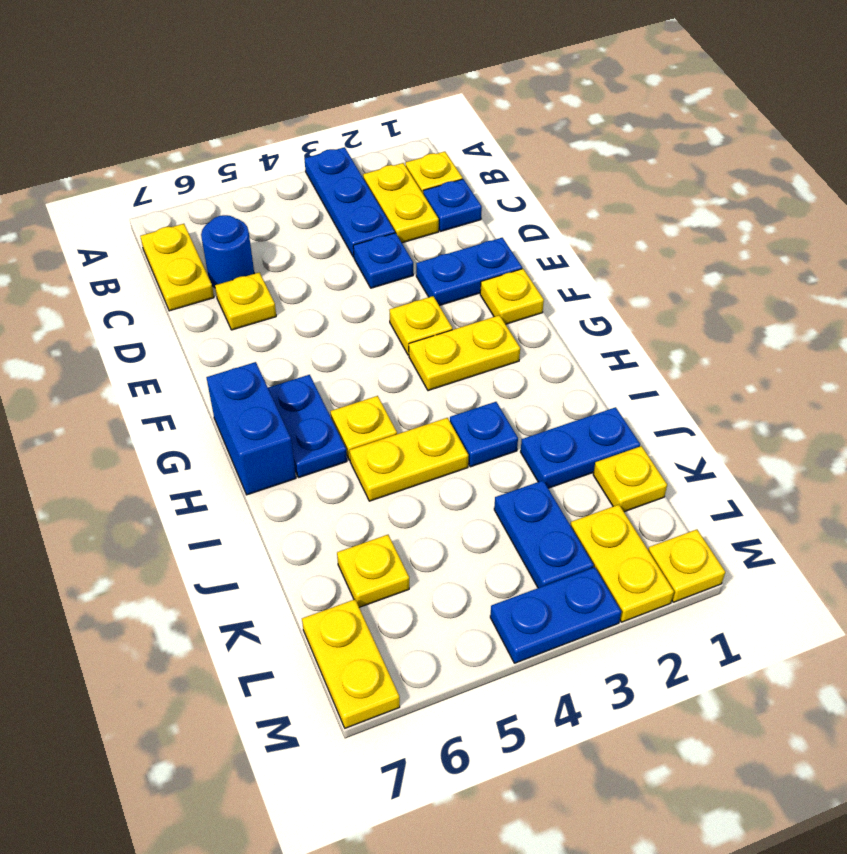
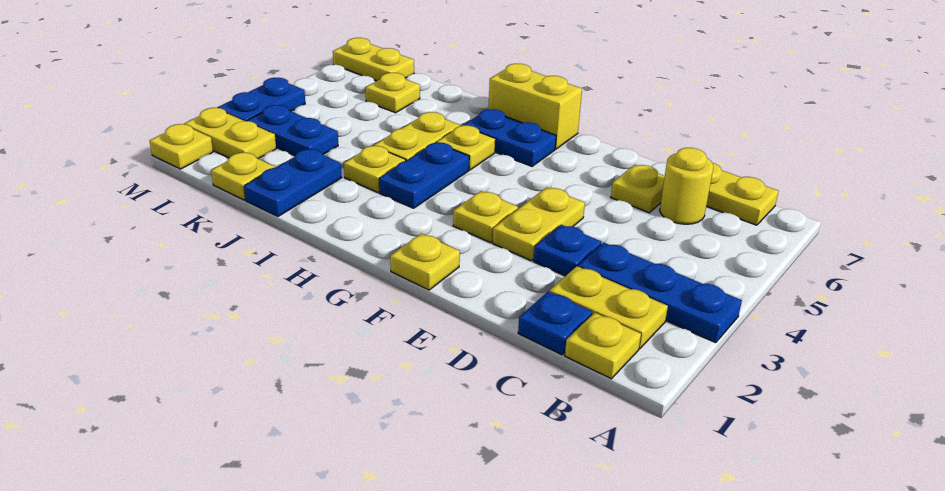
blue round brick C6 level 1 -> yellow round brick C6 level 1
blue plate E1:E2 level 1 -> blue plate H3:H4 level 1
yellow plate G2:G3 level 1 -> yellow plate E3:E4 level 1
blue brick G7:H7 level 1 -> yellow brick G7:H7 level 1
blue plate I3 level 1 -> yellow plate I3 level 1

